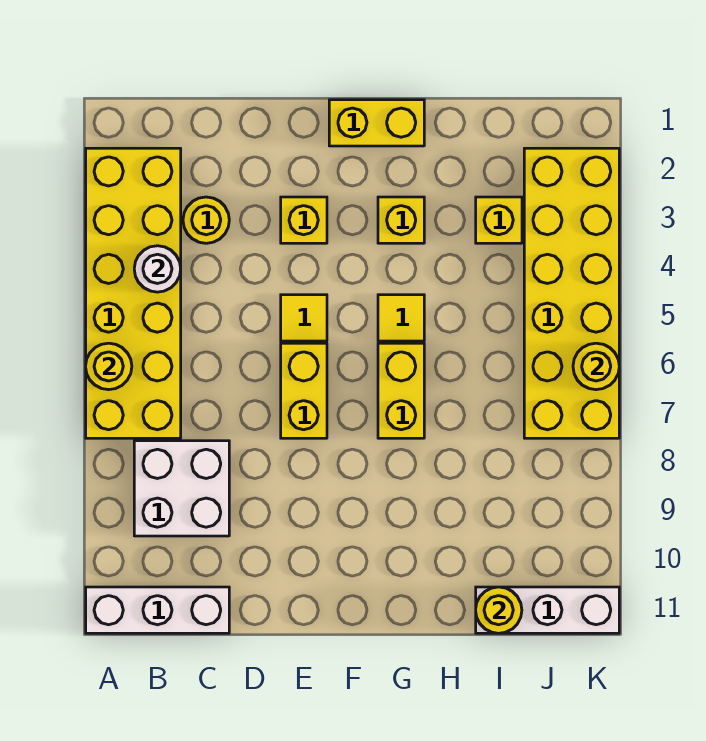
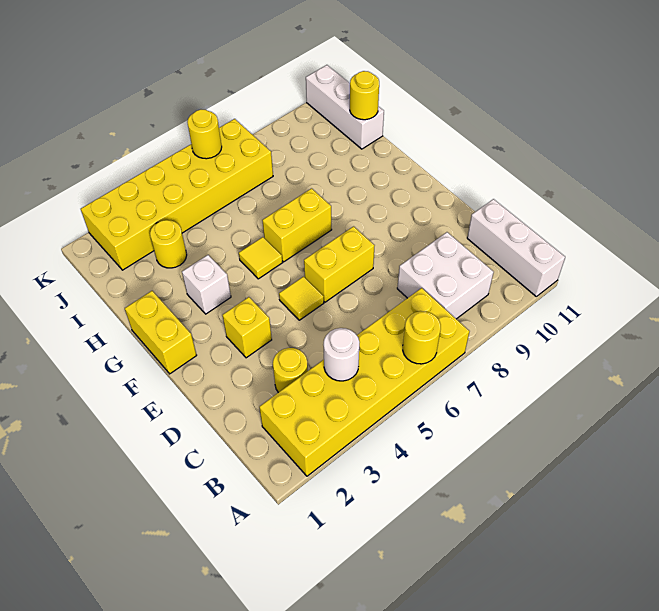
yellow brick G3 level 1 -> white brick G3 level 1
yellow brick I3 level 1 -> yellow round brick I3 level 1

